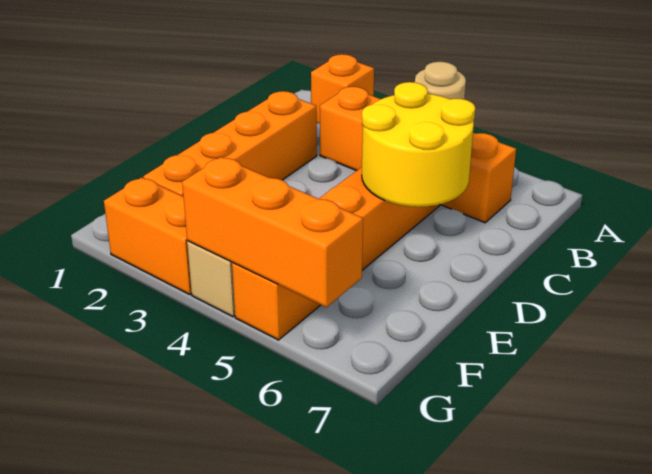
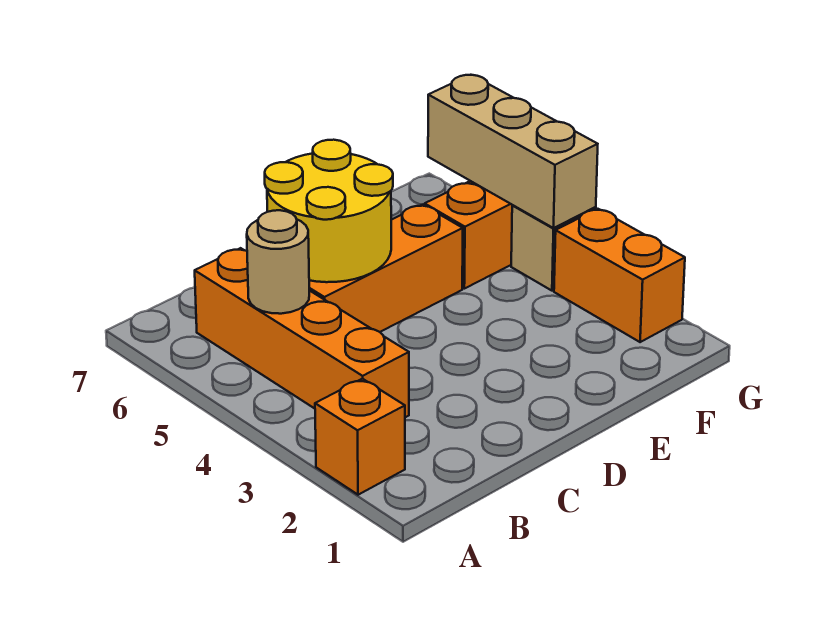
orange brick C2:F2 level 1 -> none
orange brick G4:G6 level 2 -> tan brick G4:G6 level 2

